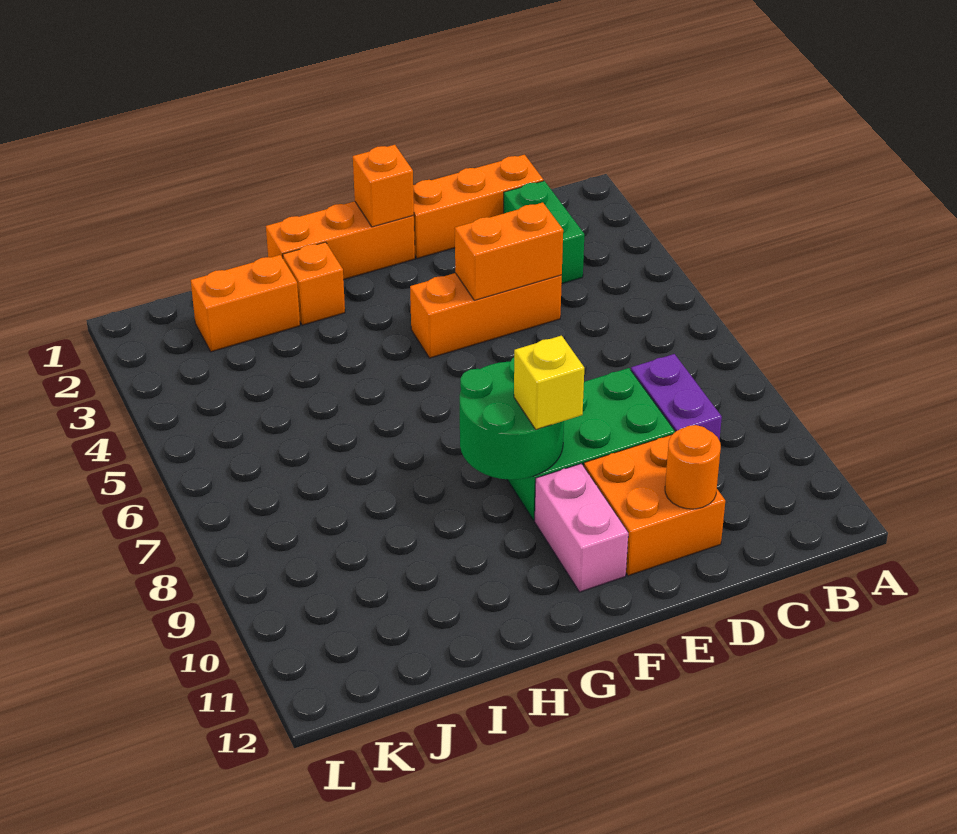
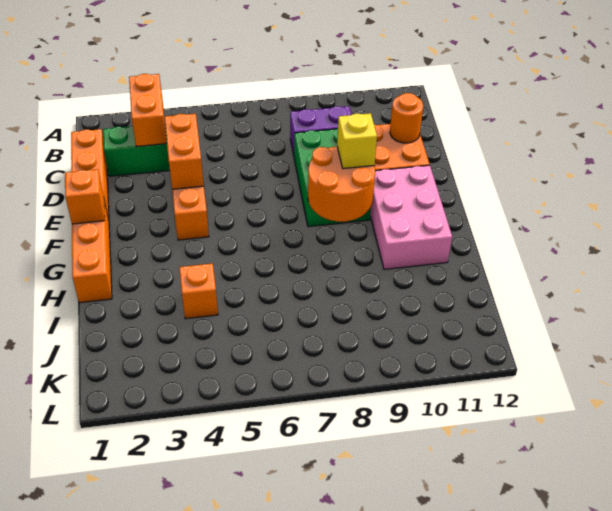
green round brick F8:G9 level 2 -> orange round brick F8:G9 level 2
pink brick F10:F11 level 1 -> pink brick F10:H11 level 1
orange brick H2 level 1 -> orange brick I4 level 1
orange brick I2:J2 level 1 -> orange brick B3:C3 level 2

